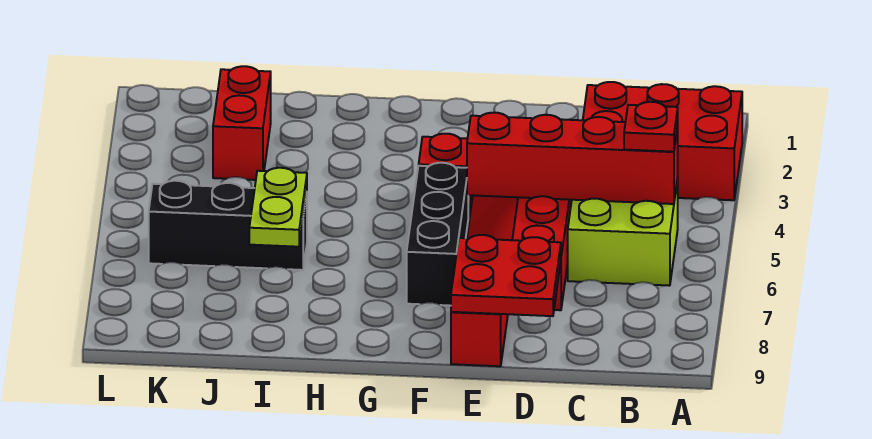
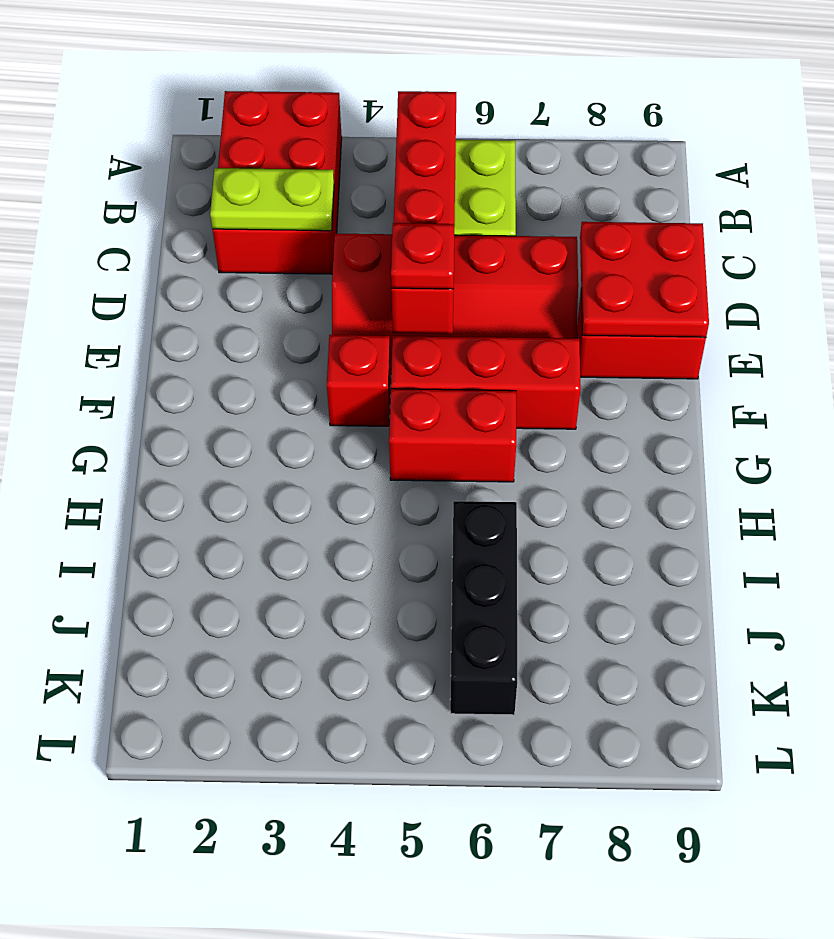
red plate B5 level 3 -> red plate E5 level 3
black brick F5:F7 level 1 -> red brick F5:F7 level 1
lime plate I6:I7 level 2 -> lime plate C2:C3 level 2
red brick J2:J3 level 1 -> red brick G5:G6 level 1

